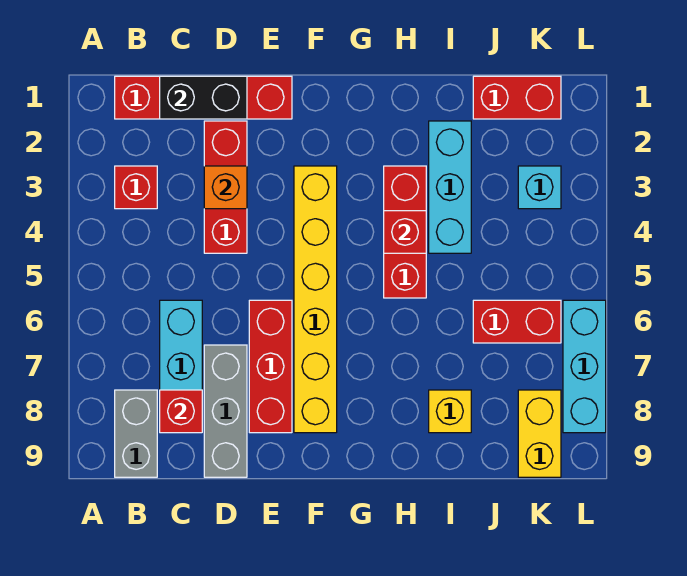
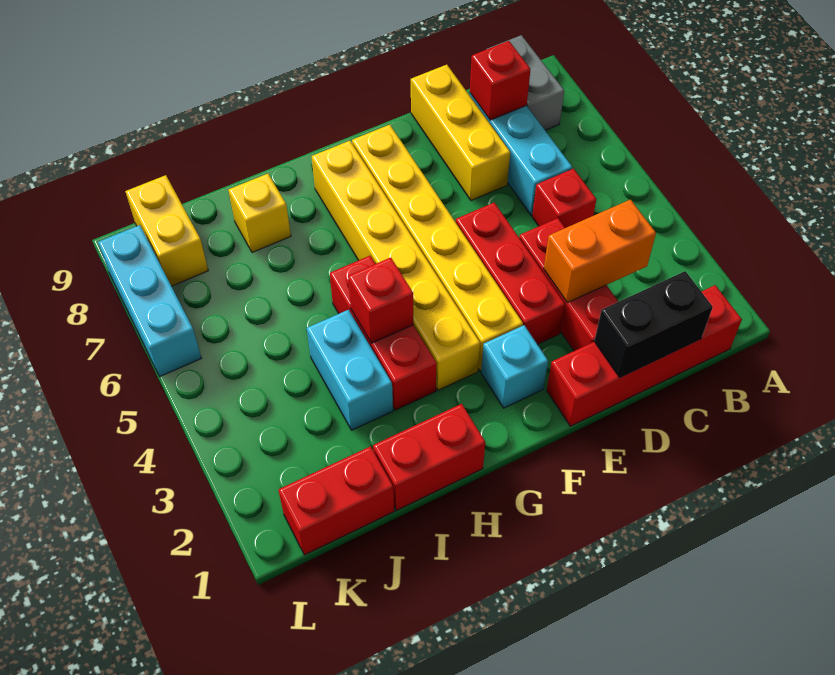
red brick B3 level 1 -> red brick C5 level 1
orange brick D3 level 2 -> orange brick C3:D3 level 2
grey brick D7:D9 level 1 -> yellow brick D7:D9 level 1
red brick E6:E8 level 1 -> red brick E3:E5 level 1
none -> yellow brick G3:G8 level 1
cyan brick I2:I4 level 1 -> cyan brick I3:I4 level 1
red brick J6:K6 level 1 -> red brick H1:I1 level 1
cyan brick K3 level 1 -> cyan brick F2 level 1

